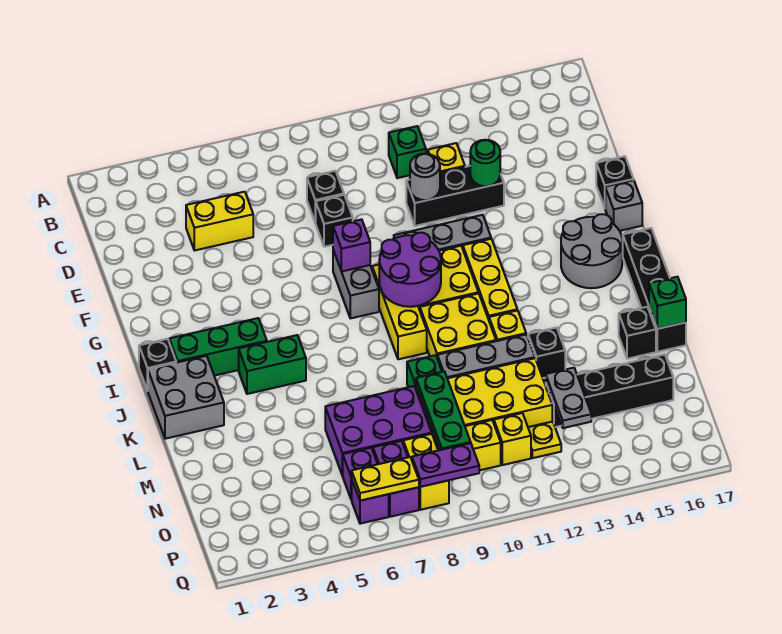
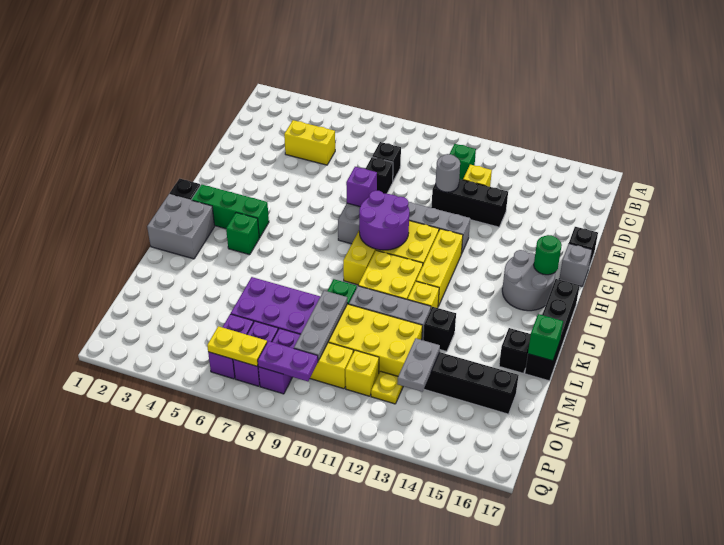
green round brick E13 level 2 -> green round brick H16 level 2
green brick J4:J5 level 1 -> green brick J4 level 1
green plate M9:O9 level 2 -> grey plate M9:O9 level 2
yellow brick O8:P8 level 1 -> purple brick O8:P8 level 1

